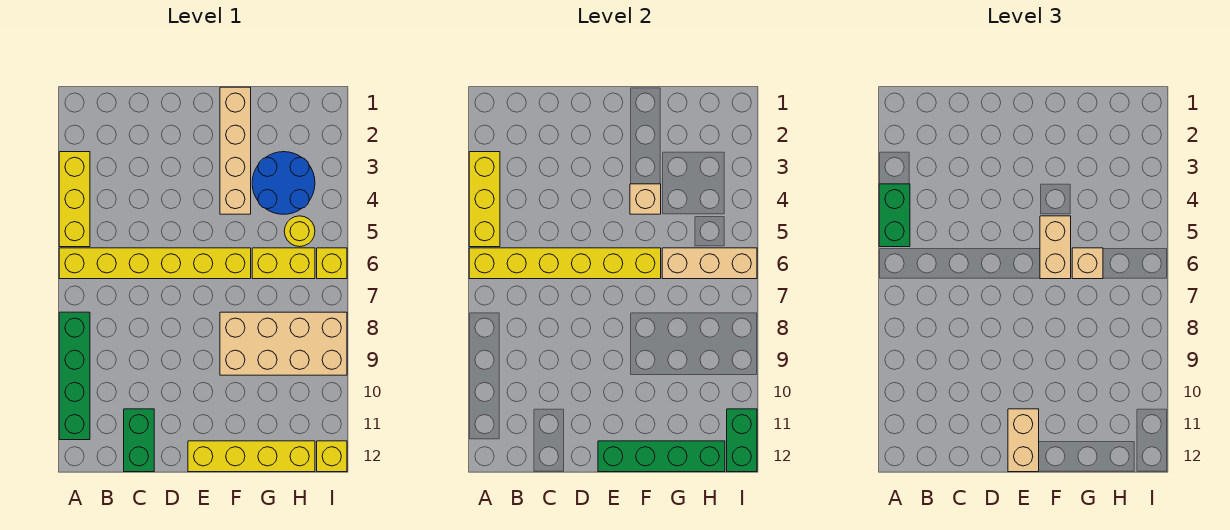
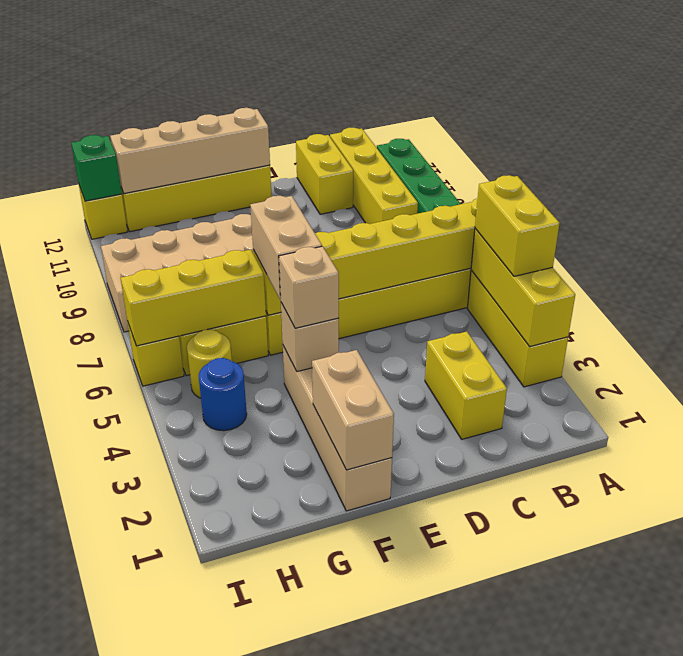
green brick A4:A5 level 3 -> yellow brick A4:A5 level 3
none -> yellow brick B9:B12 level 1
none -> yellow brick C2:C3 level 1
green brick C11:C12 level 1 -> yellow brick C11:C12 level 1
tan brick E11:E12 level 3 -> tan brick F1:F2 level 2
green brick E12:H12 level 2 -> tan brick E12:H12 level 2
blue round brick G3:H4 level 1 -> blue round brick H4 level 1
tan brick G6:I6 level 2 -> yellow brick G6:I6 level 2
tan brick G6 level 3 -> tan brick F4 level 3
green brick I11:I12 level 2 -> green brick I12 level 2

